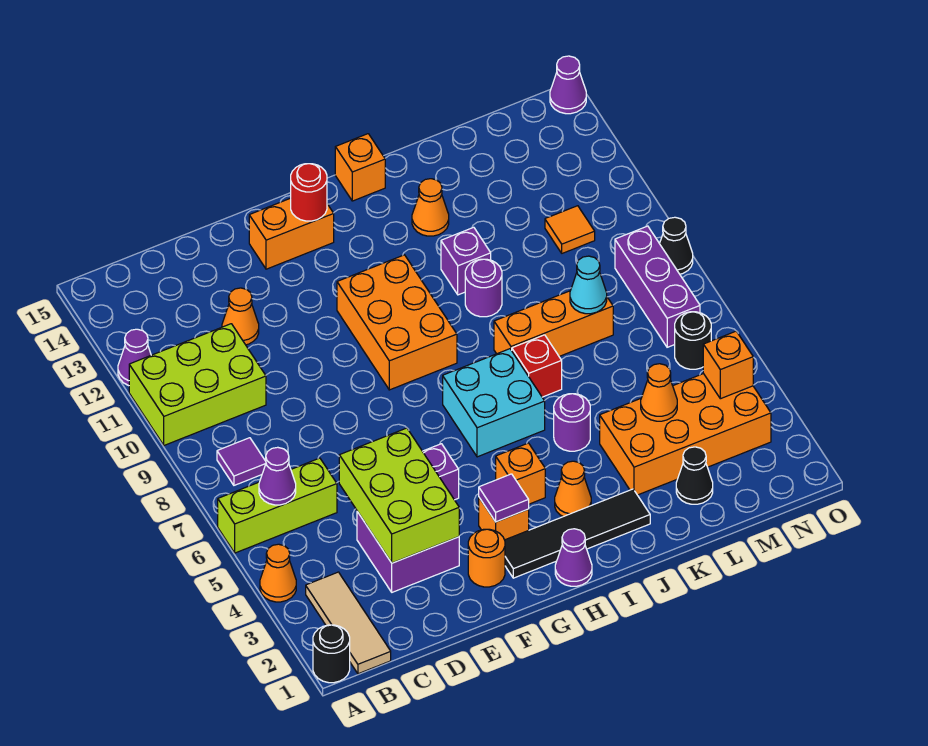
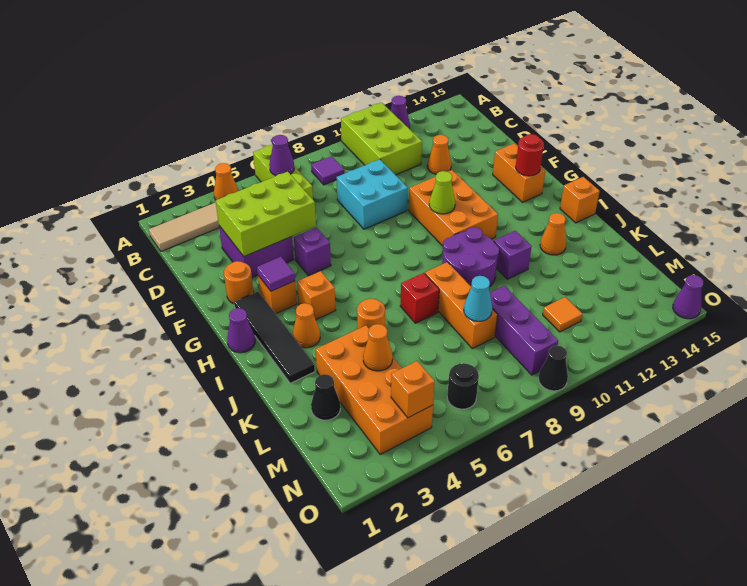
black round brick A1 level 1 -> none
orange brick G9:H11 level 1 -> orange brick F10:H11 level 1
none -> lime cone G10 level 2
cyan brick H6:I7 level 1 -> cyan brick D8:E9 level 1
purple round brick J5 level 1 -> orange round brick J5 level 1
purple round brick J10 level 1 -> purple round brick I9:J10 level 1
purple brick N7:N9 level 1 -> purple brick L9:N9 level 1

